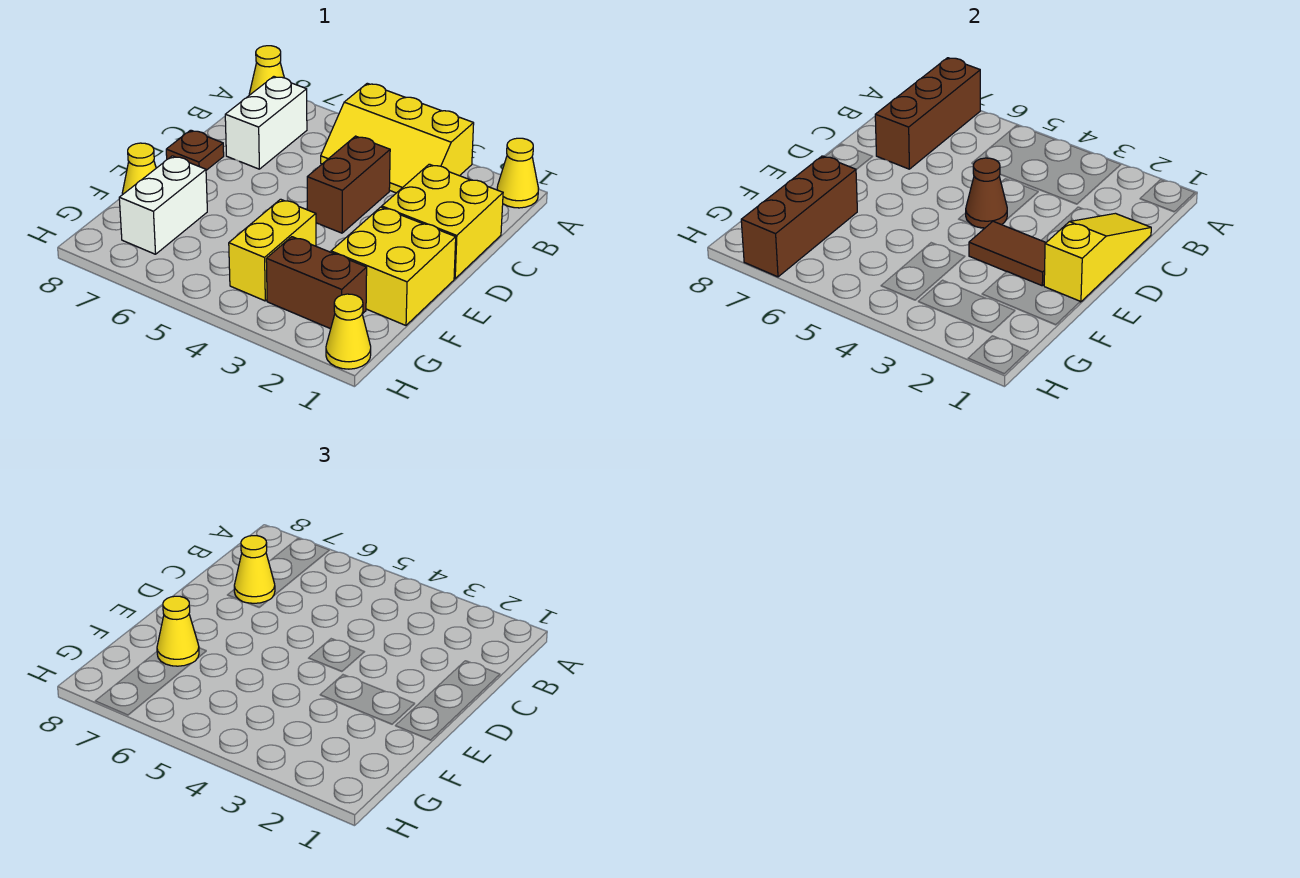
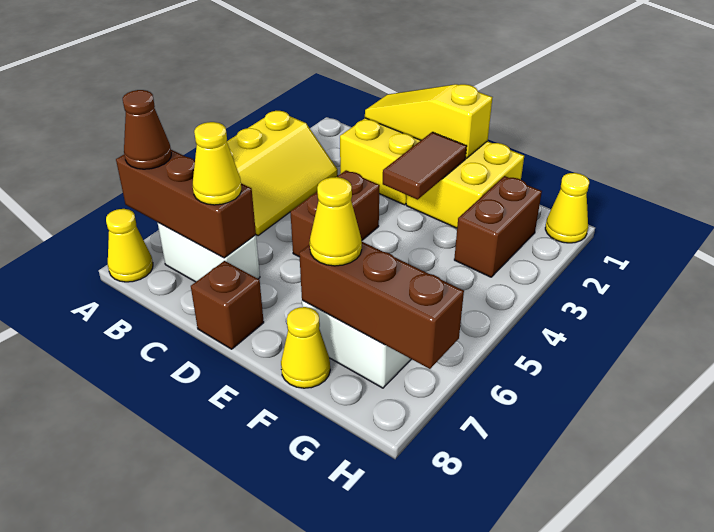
yellow cone A1 level 1 -> none
brown brick C4:D4 level 1 -> brown brick D4:D5 level 1
brown cone D4 level 2 -> brown cone A7 level 3
brown plate D8 level 1 -> brown brick D8 level 1
yellow brick F4:G4 level 1 -> none

